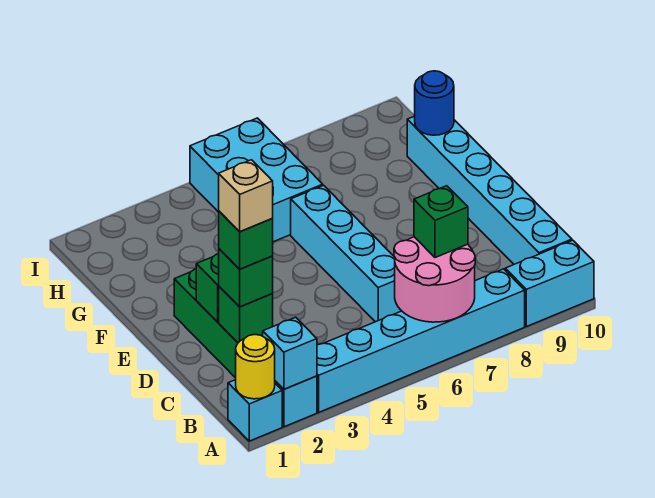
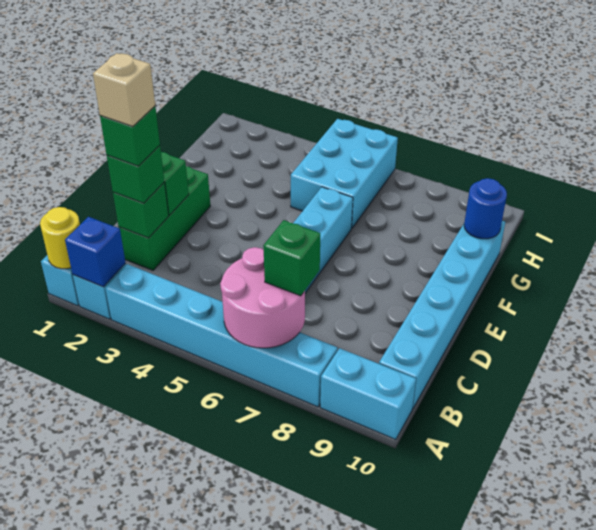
cyan brick A2 level 2 -> blue brick A2 level 2

